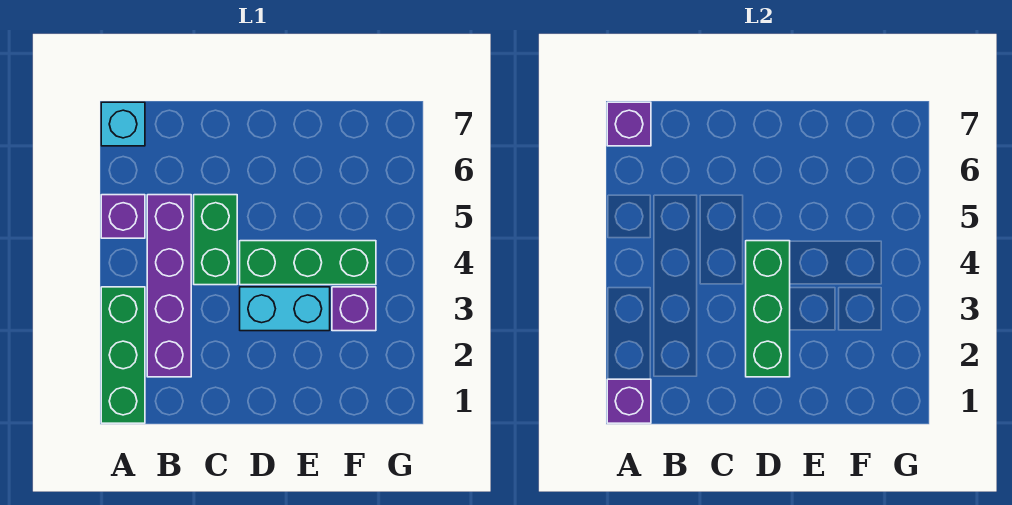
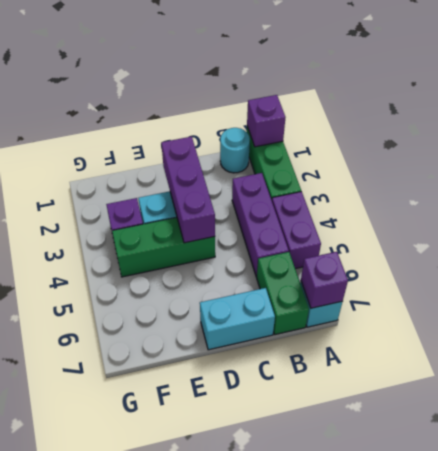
purple brick A5 level 1 -> purple brick A4:A5 level 1
none -> cyan round brick B1 level 1
purple brick B2:B5 level 1 -> purple brick B3:B5 level 1
green brick C4:C5 level 1 -> green brick B6:B7 level 1
none -> cyan brick C7:D7 level 1
green brick D2:D4 level 2 -> purple brick D2:D4 level 2

